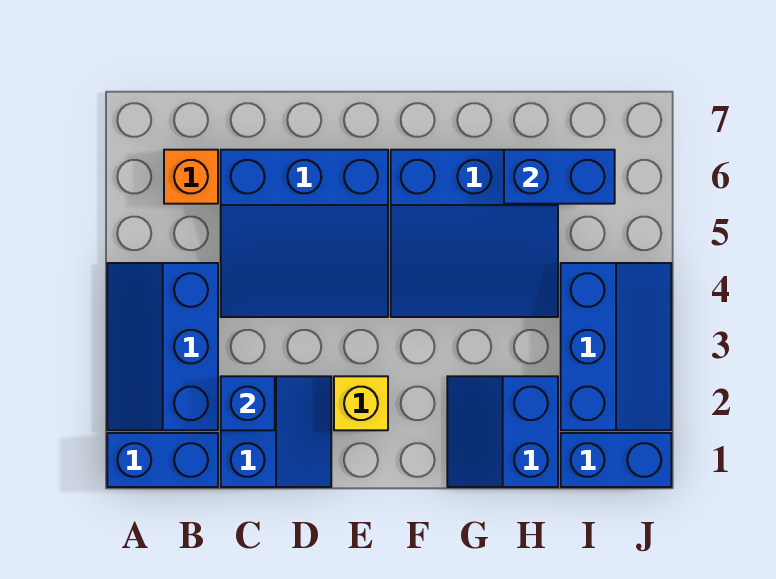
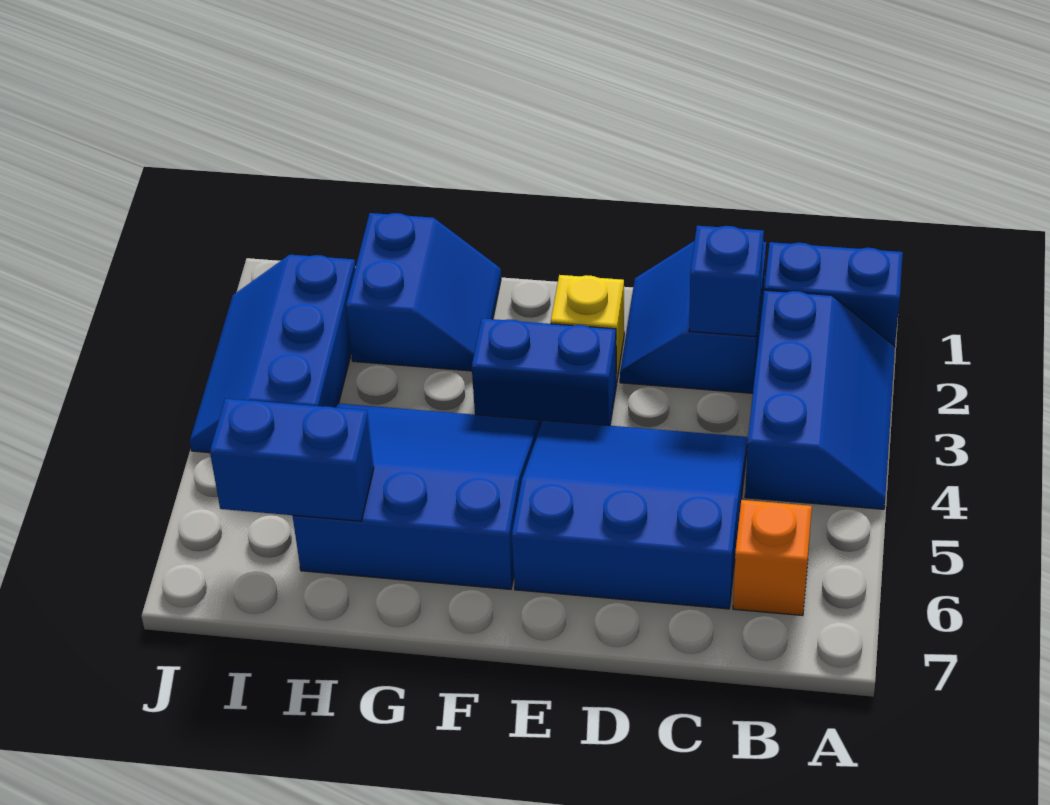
blue brick I1:J1 level 1 -> blue brick E3:F3 level 1

